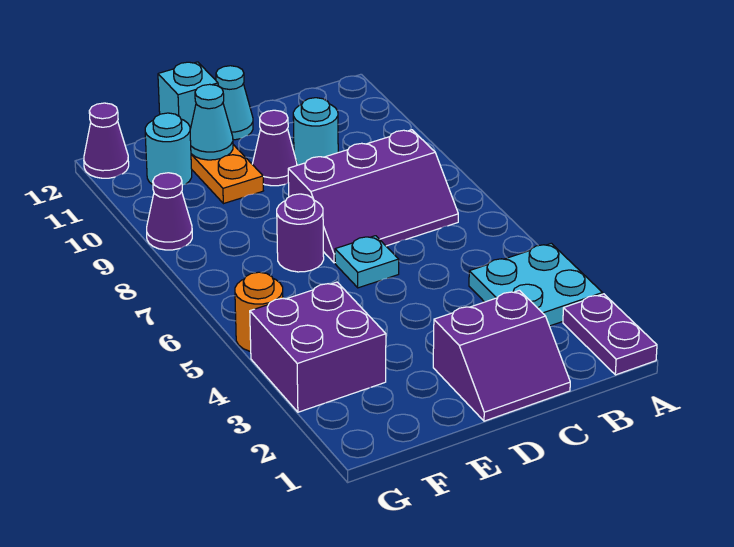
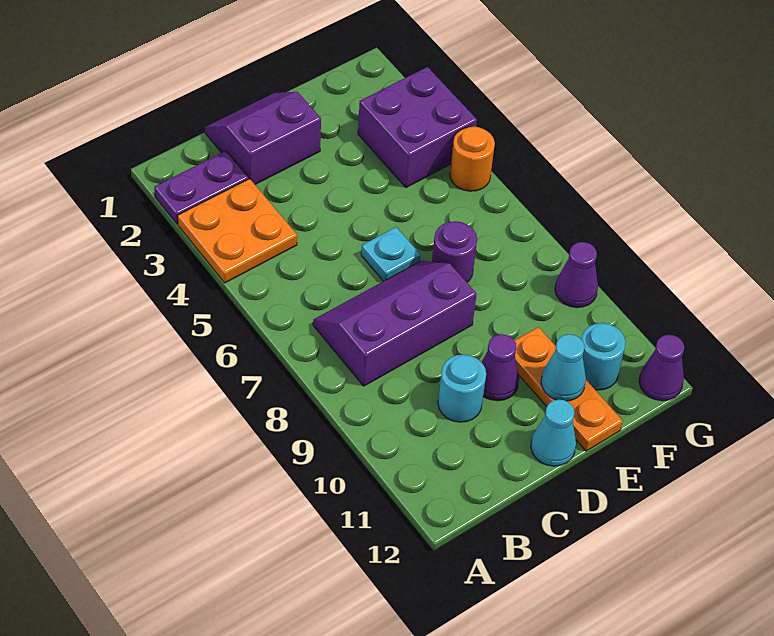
purple plate A1:A2 level 1 -> purple plate A2:B2 level 1
cyan plate A3:B4 level 1 -> orange plate A3:B4 level 1
cyan brick E12 level 2 -> none

